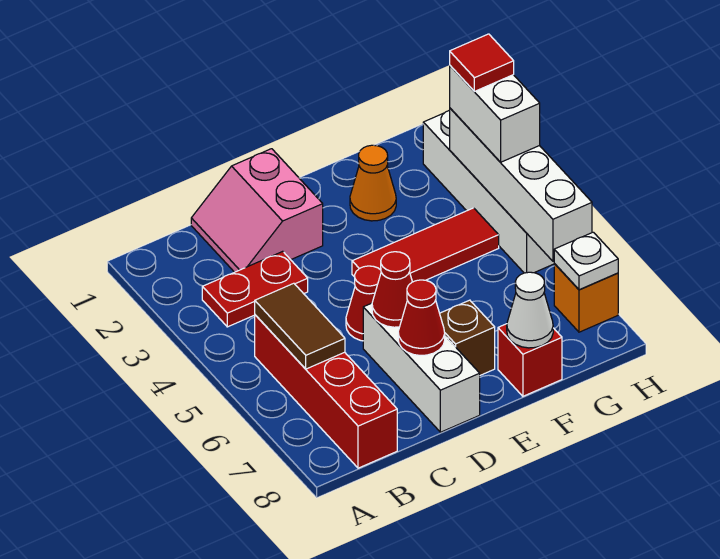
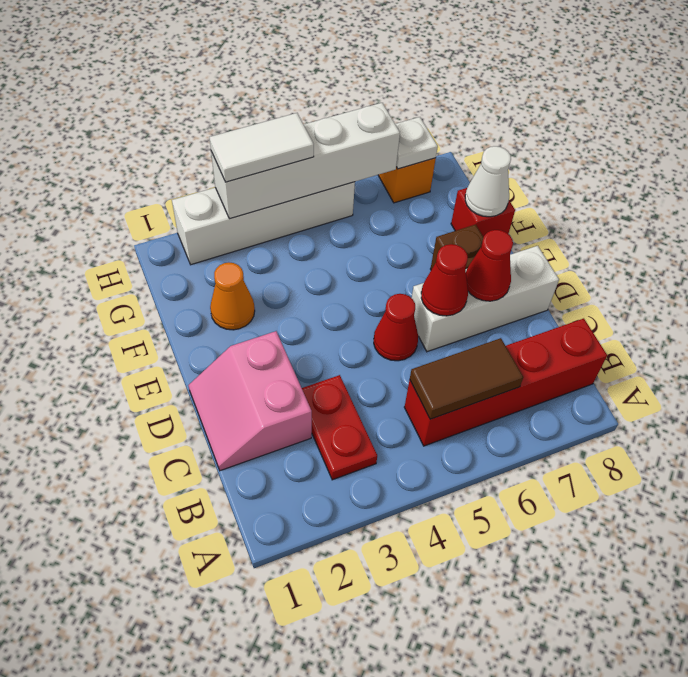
pink slope C1:D2 level 1 top D -> pink slope C1:D2 level 1 top 2
red tile E4:G4 level 1 -> none
white brick H3:H4 level 3 -> white tile H3:H4 level 3
red tile H3 level 4 -> none

